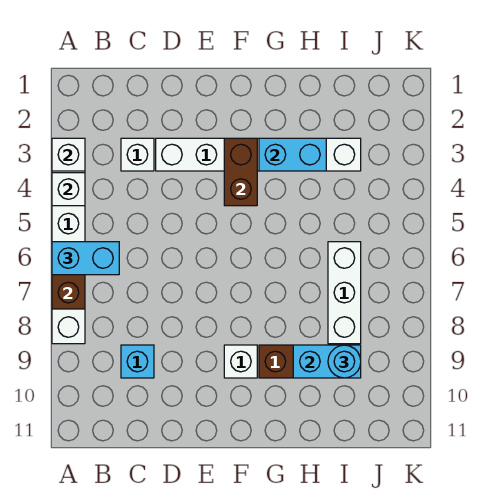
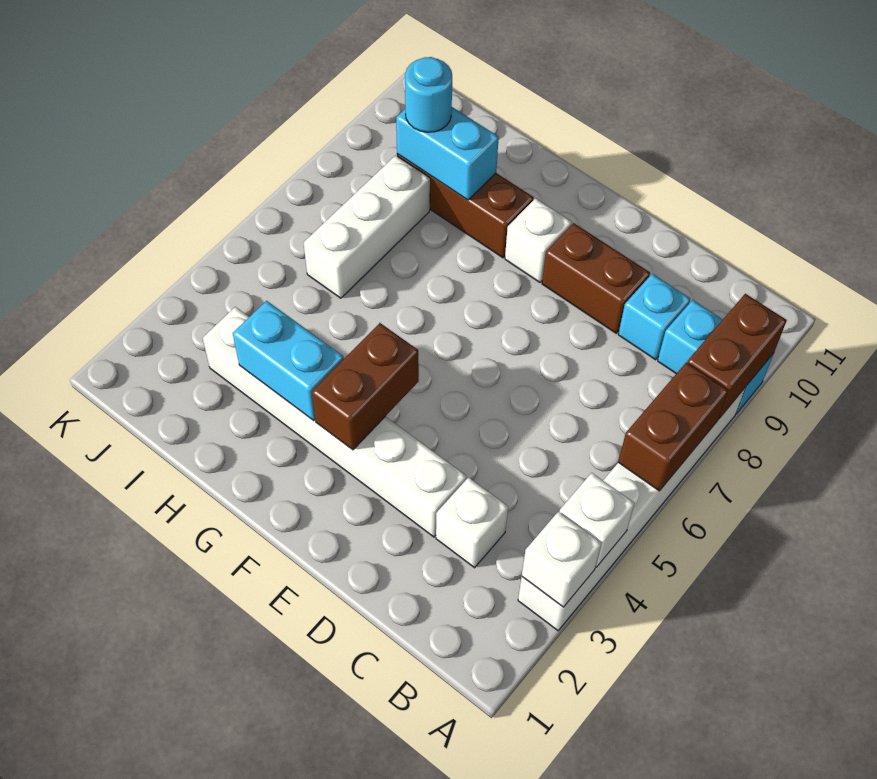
cyan brick A6:B6 level 3 -> cyan brick A9:B9 level 1
none -> brown brick A8:A9 level 2
none -> brown brick D9:E9 level 1

